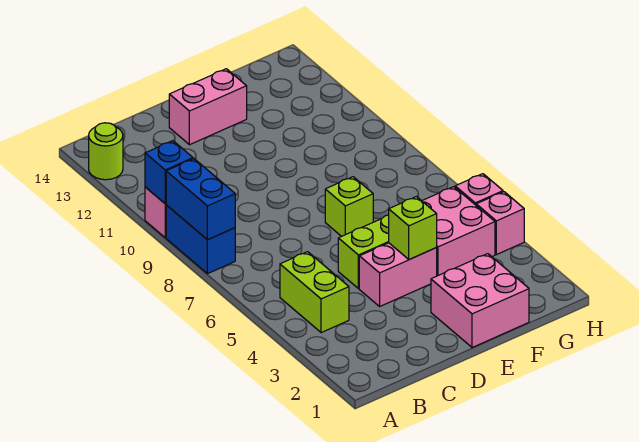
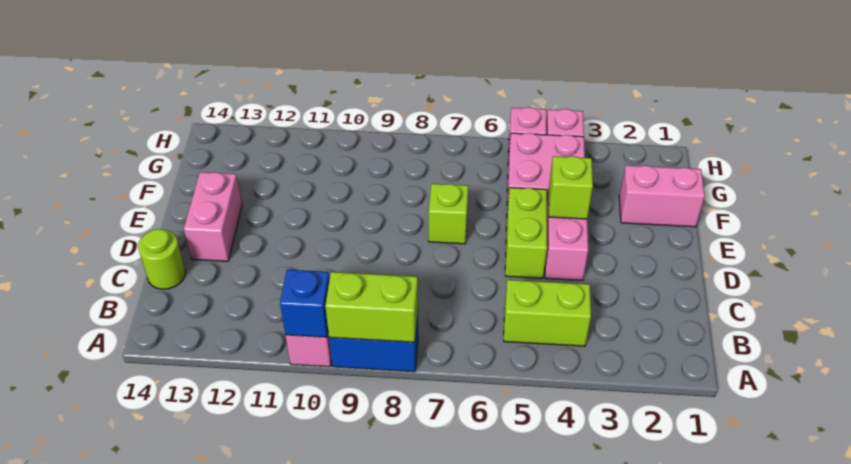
blue brick A8:A9 level 2 -> lime brick A8:A9 level 2
lime round brick A13 level 1 -> lime round brick C14 level 1
pink brick E1:F2 level 1 -> pink brick F1:F2 level 1

